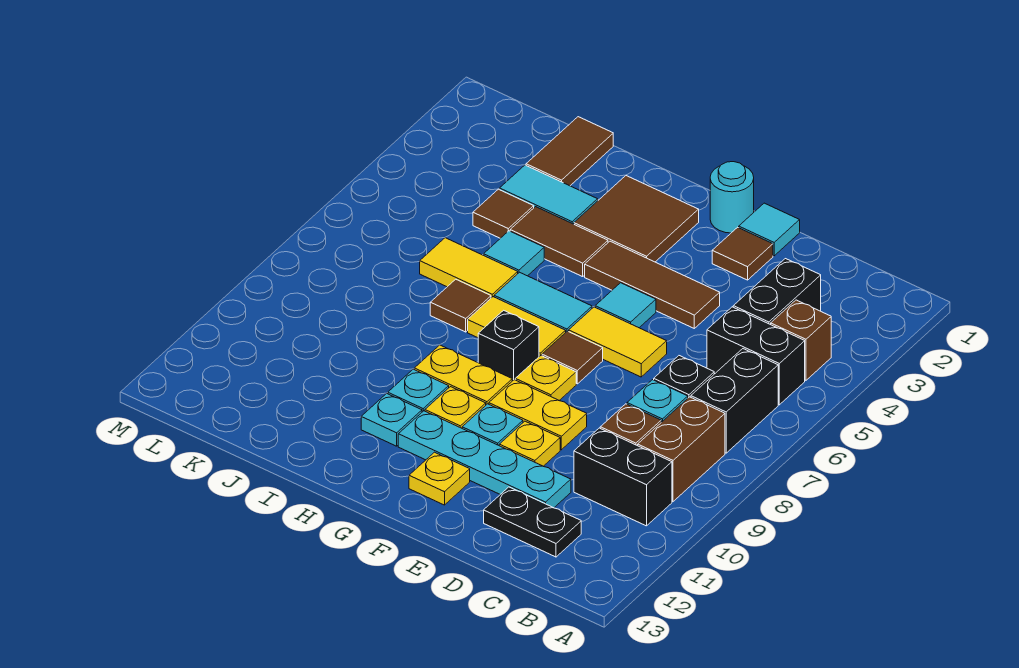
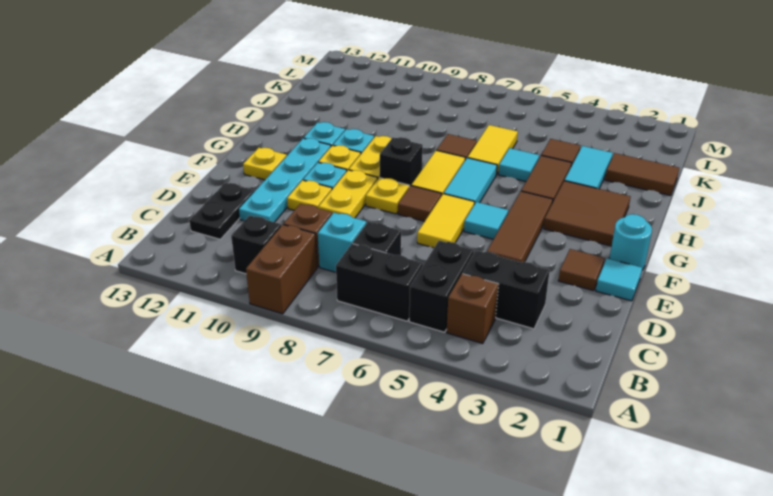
brown brick B8:B9 level 1 -> brown brick A9:B9 level 1
black brick B10:C10 level 1 -> black brick B10 level 1

